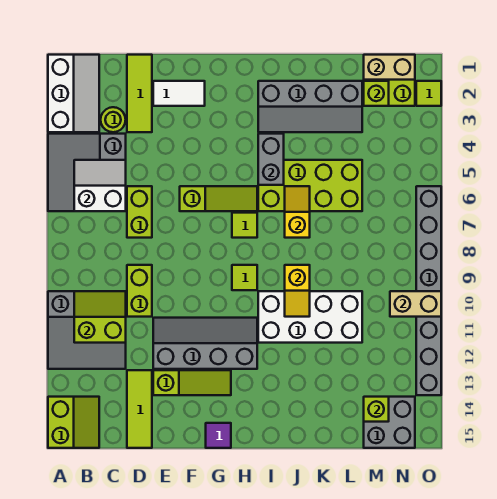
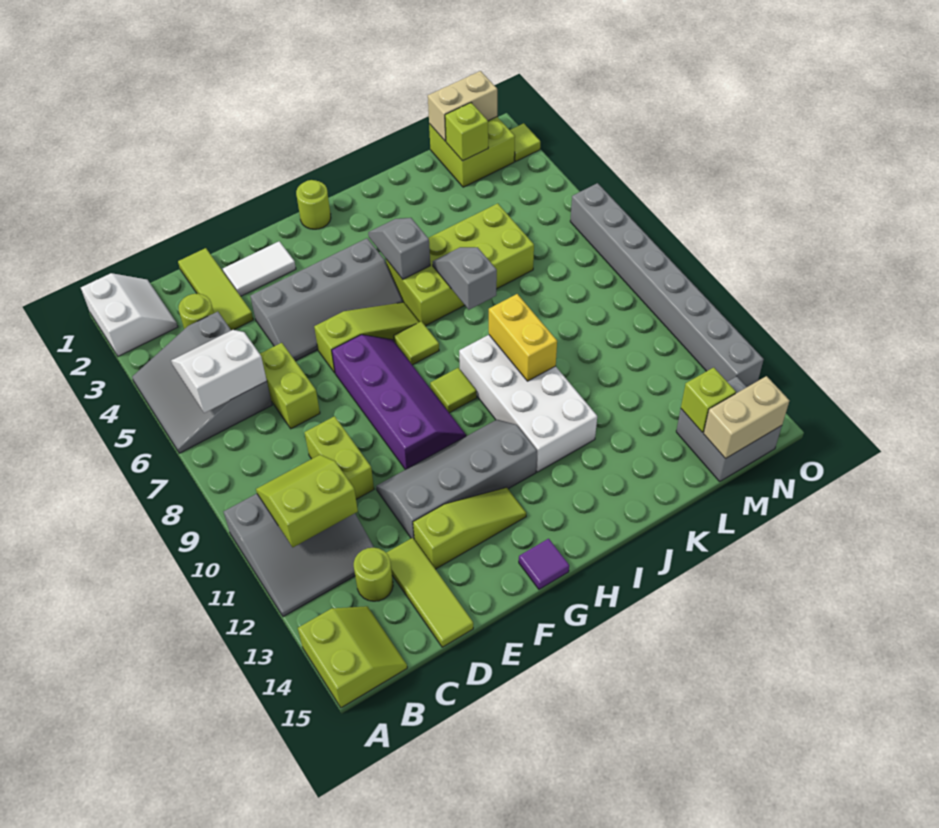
white slope A1:B3 level 1 top A -> white slope A1:B2 level 1 top A
none -> lime round brick C13 level 1
none -> purple slope F7:G10 level 1 top F
none -> lime round brick H1 level 1
grey slope I2:L3 level 1 top 2 -> grey slope E4:H5 level 1 top 4
grey brick I4:I5 level 2 -> grey slope I4:I5 level 2 top 5
white brick I10:L11 level 1 -> white brick I9:J12 level 1
yellow slope J6:J7 level 2 top 7 -> grey slope J6:J7 level 2 top 7
yellow slope J9:J10 level 2 top 9 -> yellow brick J9:J10 level 2
tan brick N10:O10 level 2 -> tan brick M15:N15 level 2

